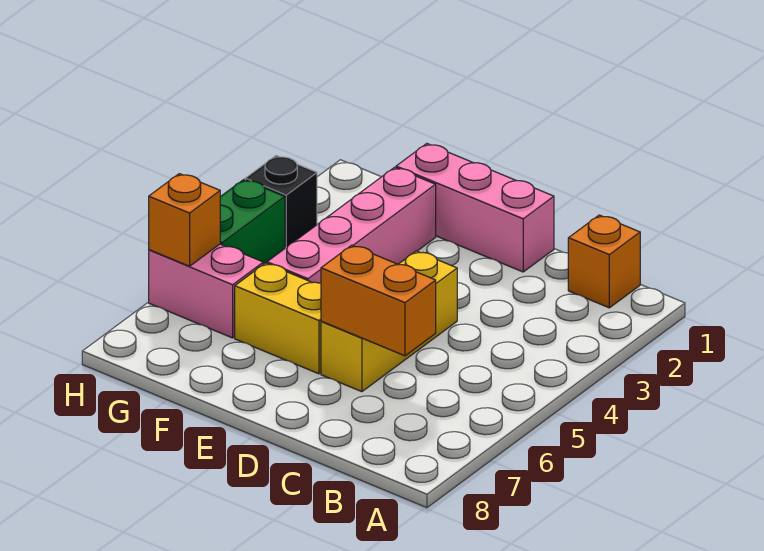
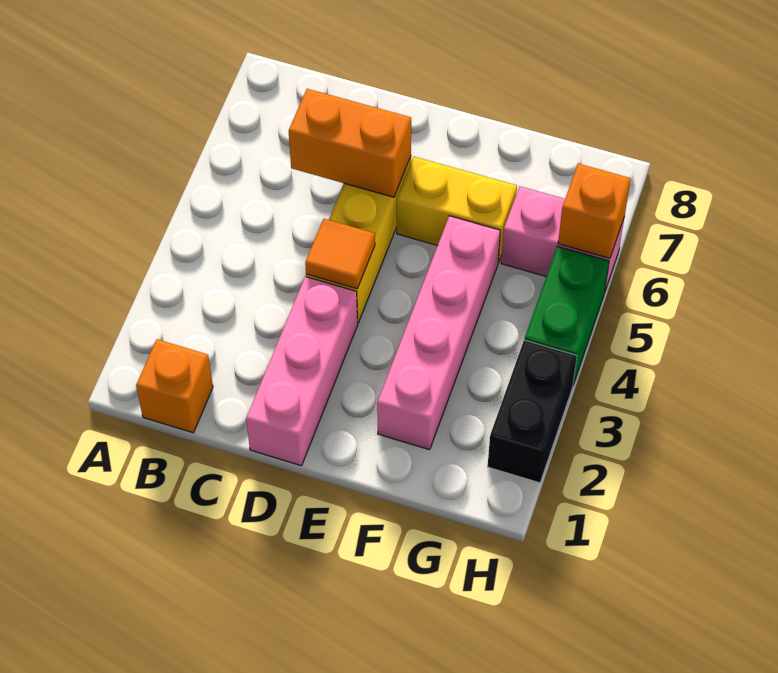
pink brick D1:F1 level 1 -> pink brick D1:D3 level 1
none -> orange tile D4 level 2
black brick H3 level 1 -> black brick H2:H3 level 1

